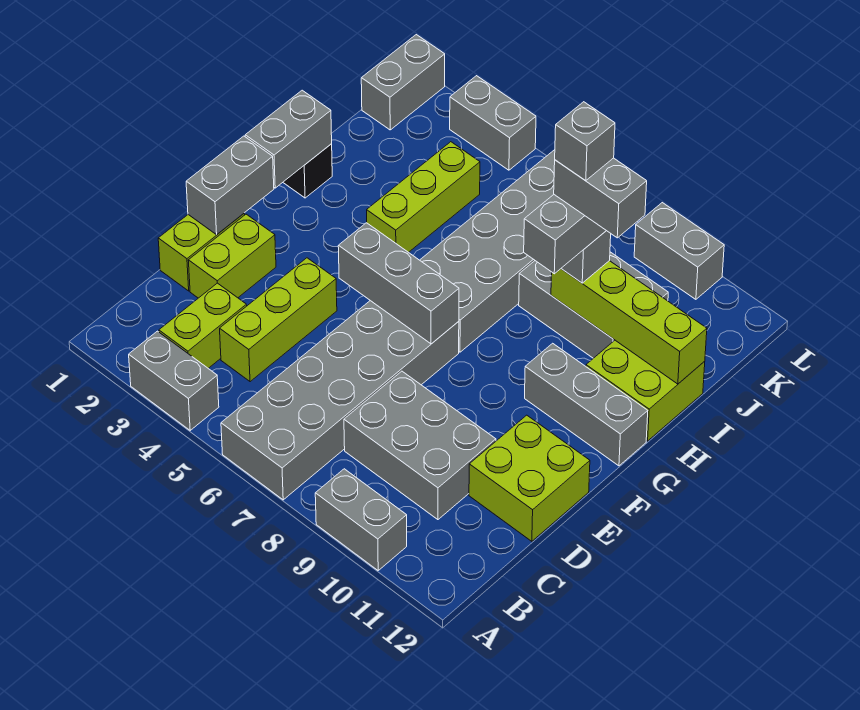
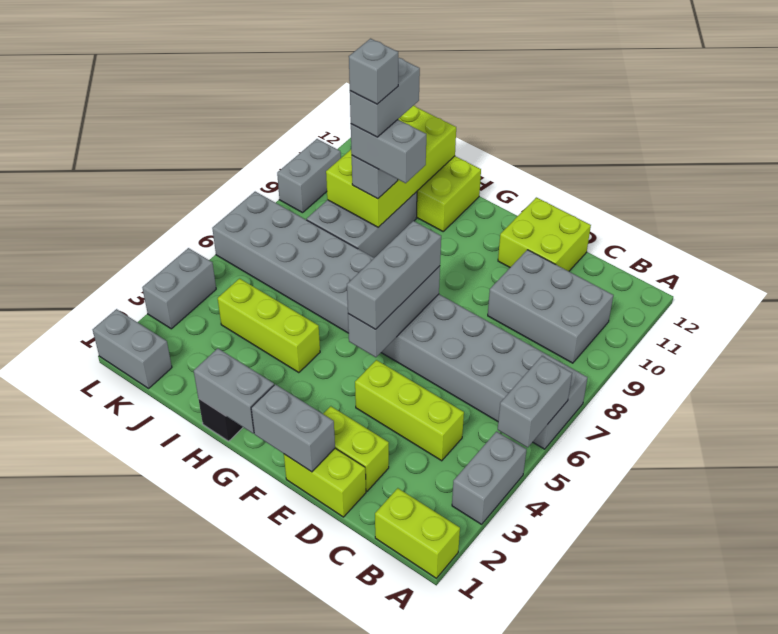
grey brick A9:A10 level 1 -> grey brick A5:A6 level 2
lime brick B3:C3 level 1 -> lime brick A1:B1 level 1
grey brick C8:D10 level 1 -> grey brick B9:D10 level 1
grey brick G10:G12 level 1 -> grey brick F5:F7 level 3
lime brick I9:I12 level 2 -> lime brick I9:J12 level 2

